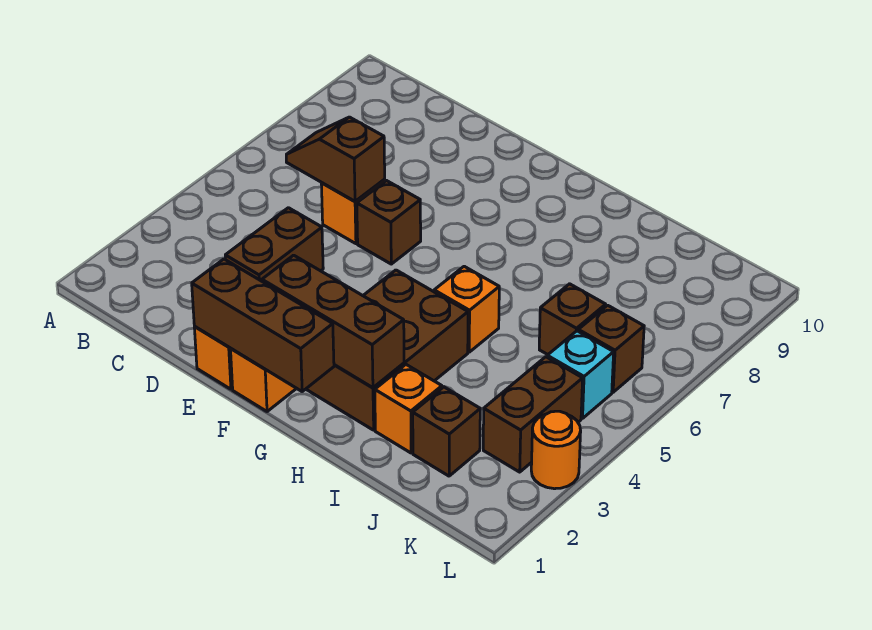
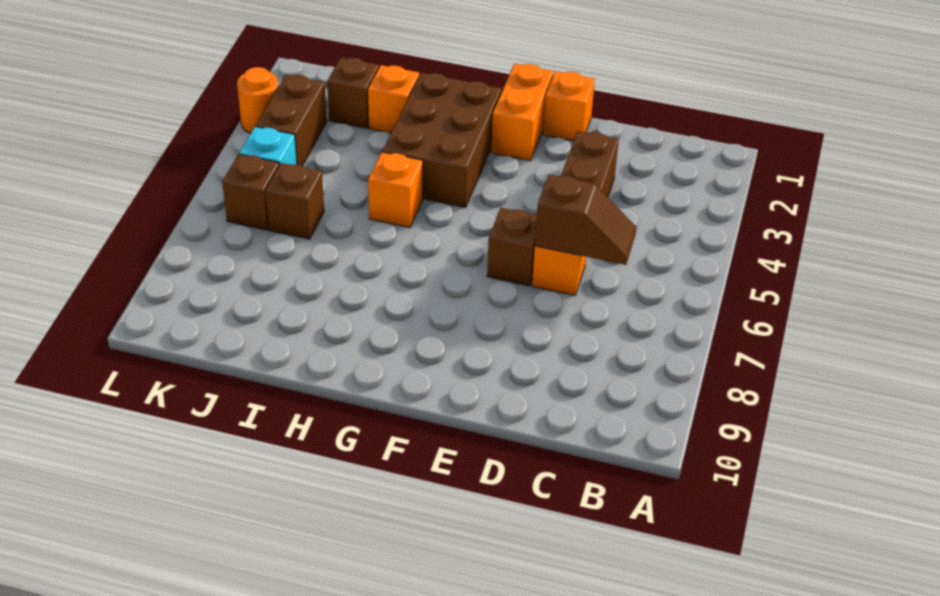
brown brick E1:G1 level 2 -> none
brown brick F2:H2 level 2 -> none

